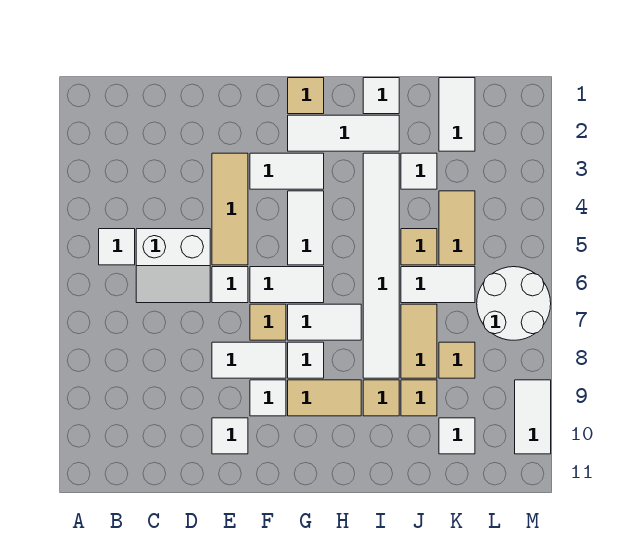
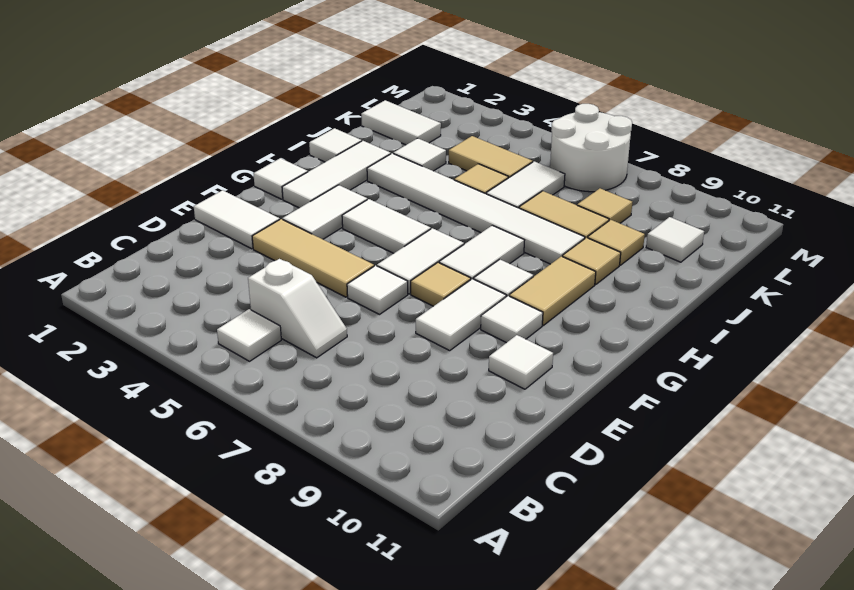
white slope C5:D6 level 1 top 5 -> white slope C5:C6 level 1 top 5
tan tile G1 level 1 -> white tile G1 level 1
white tile M9:M10 level 1 -> white tile E1:E2 level 1

